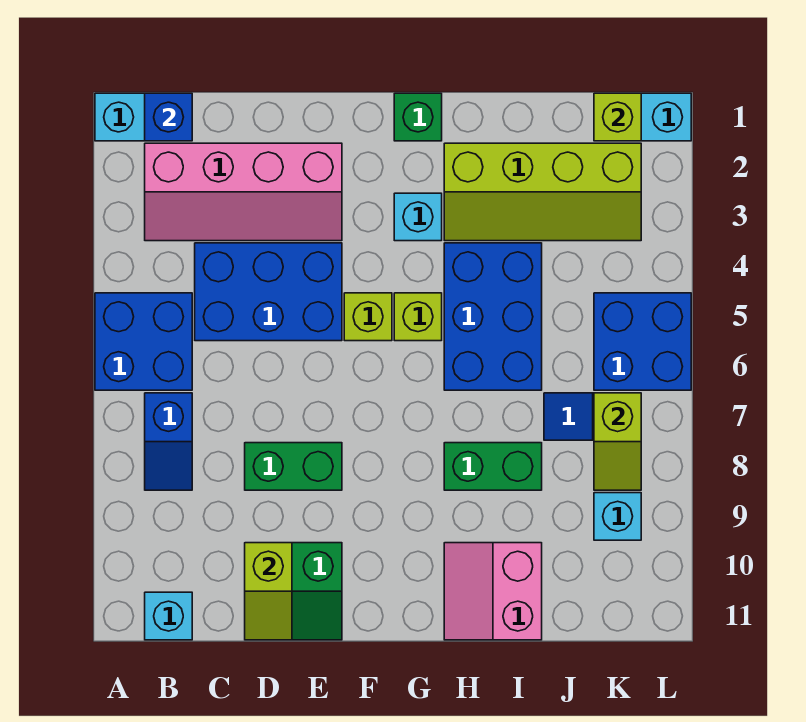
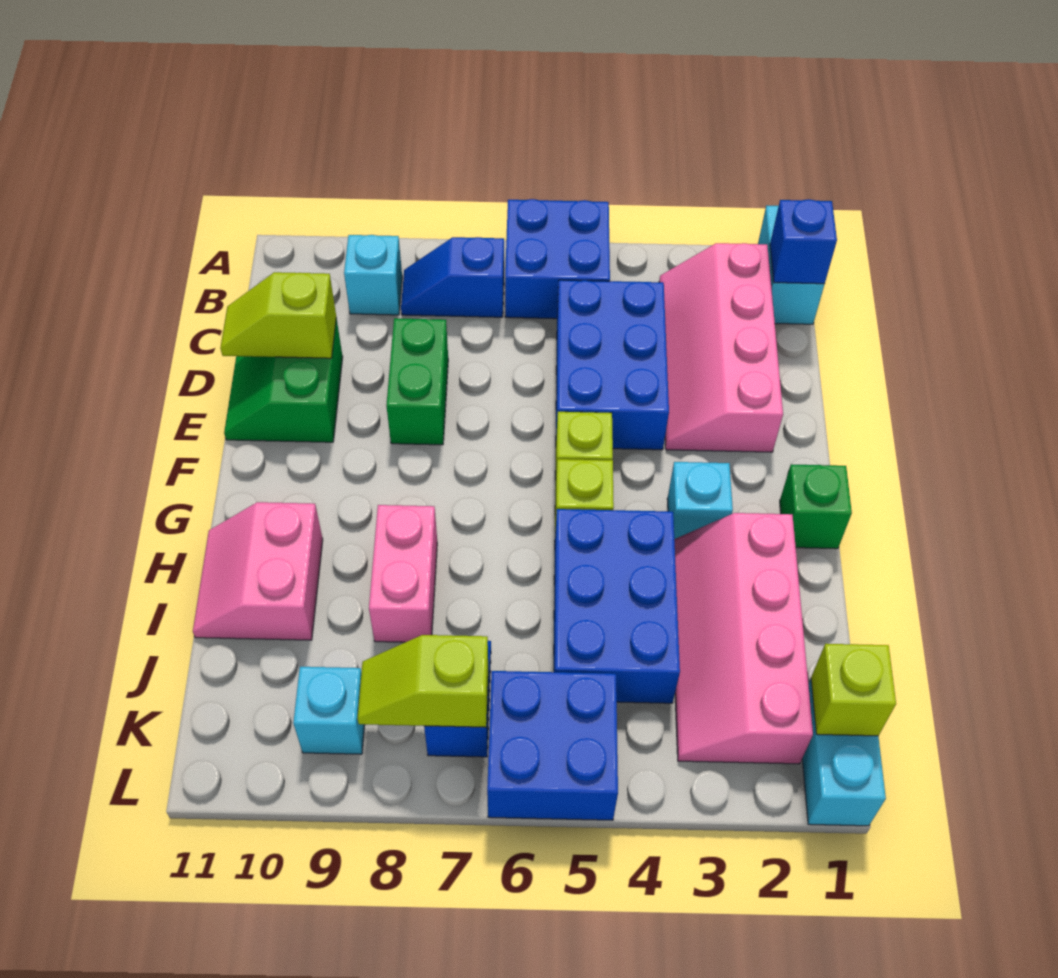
cyan brick B11 level 1 -> cyan brick B9 level 1
lime slope H2:K3 level 1 top 2 -> pink slope H2:K3 level 1 top 2
blue brick H4:I6 level 1 -> blue brick H4:J5 level 1
green brick H8:I8 level 1 -> pink brick H8:I8 level 1
pink slope H10:I11 level 1 top I -> pink slope H10:I11 level 1 top 10

